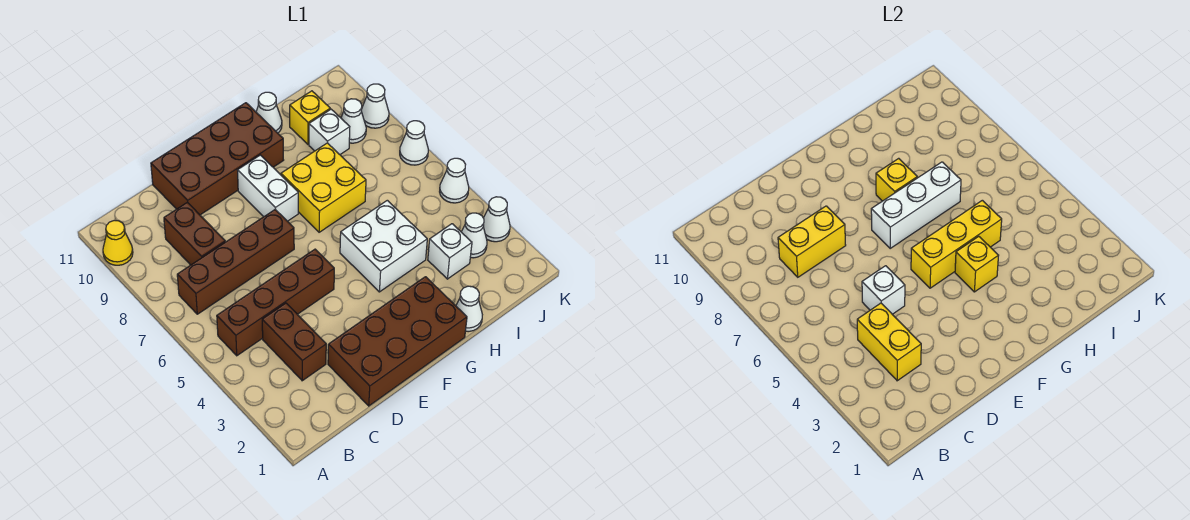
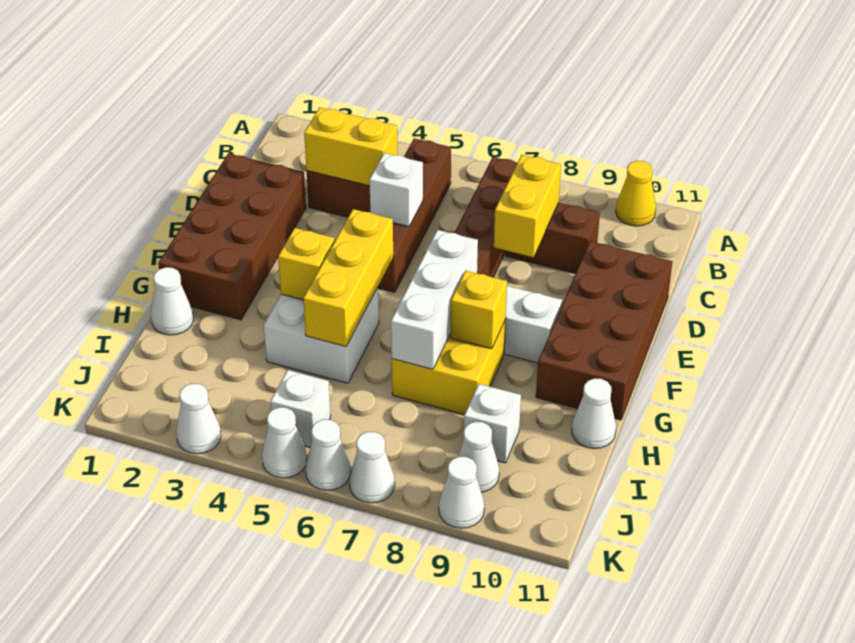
white brick I3 level 1 -> white brick J5 level 1
yellow brick I10 level 1 -> none
white cone J3 level 1 -> white cone K6 level 1

